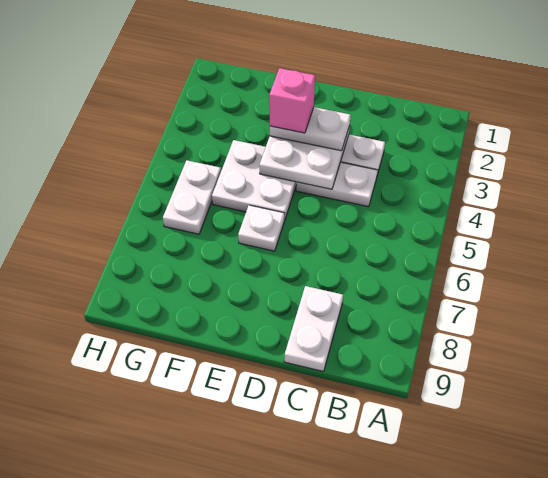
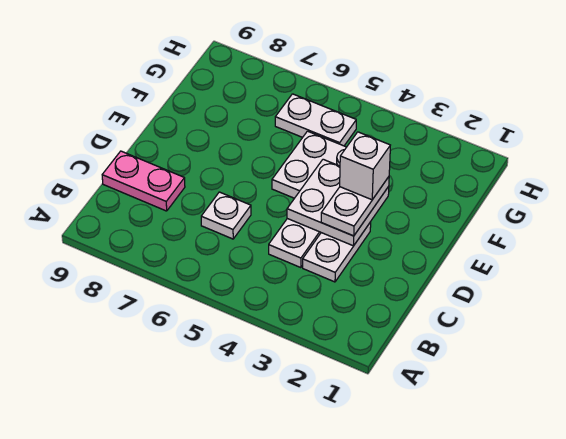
white plate C8:C9 level 1 -> pink plate C8:C9 level 1
pink brick E3 level 4 -> white brick E3 level 4
white plate E6 level 1 -> white plate C6 level 1

